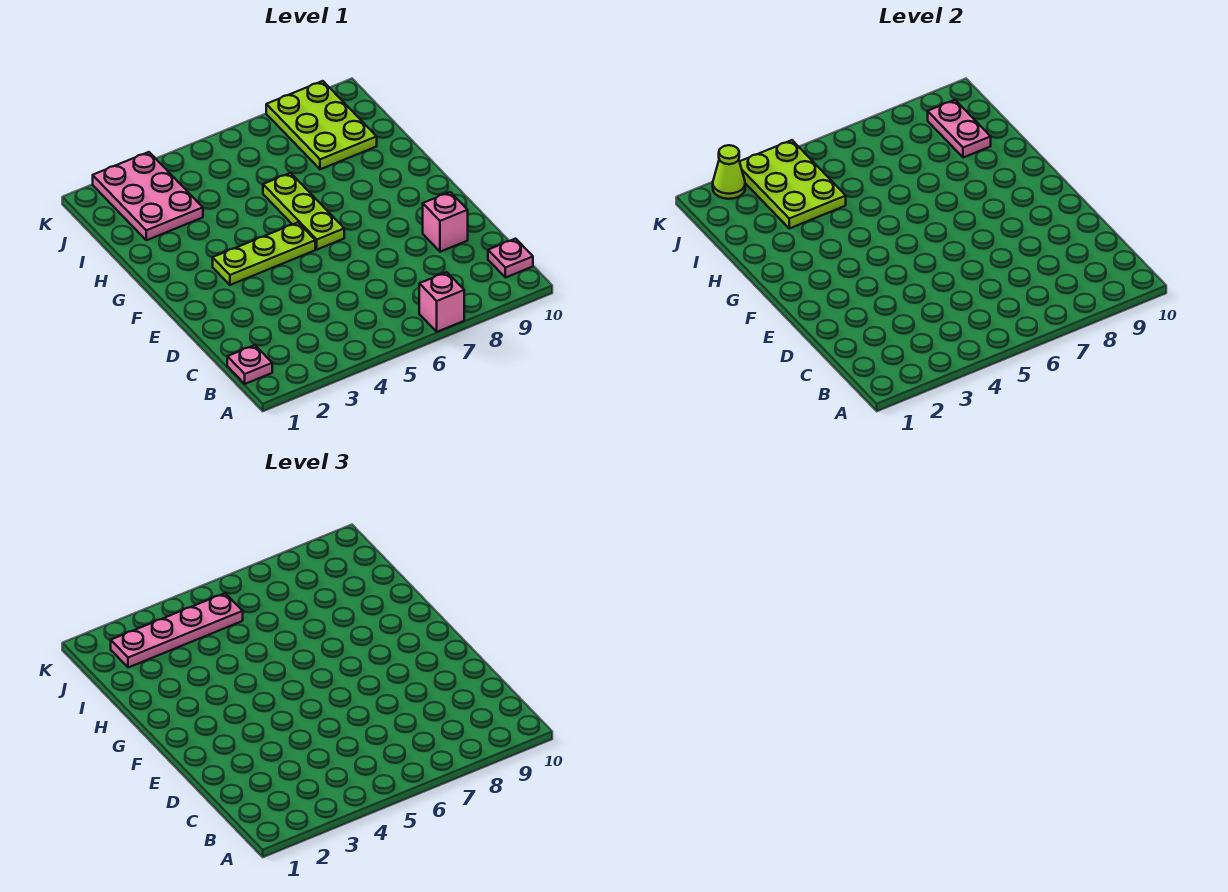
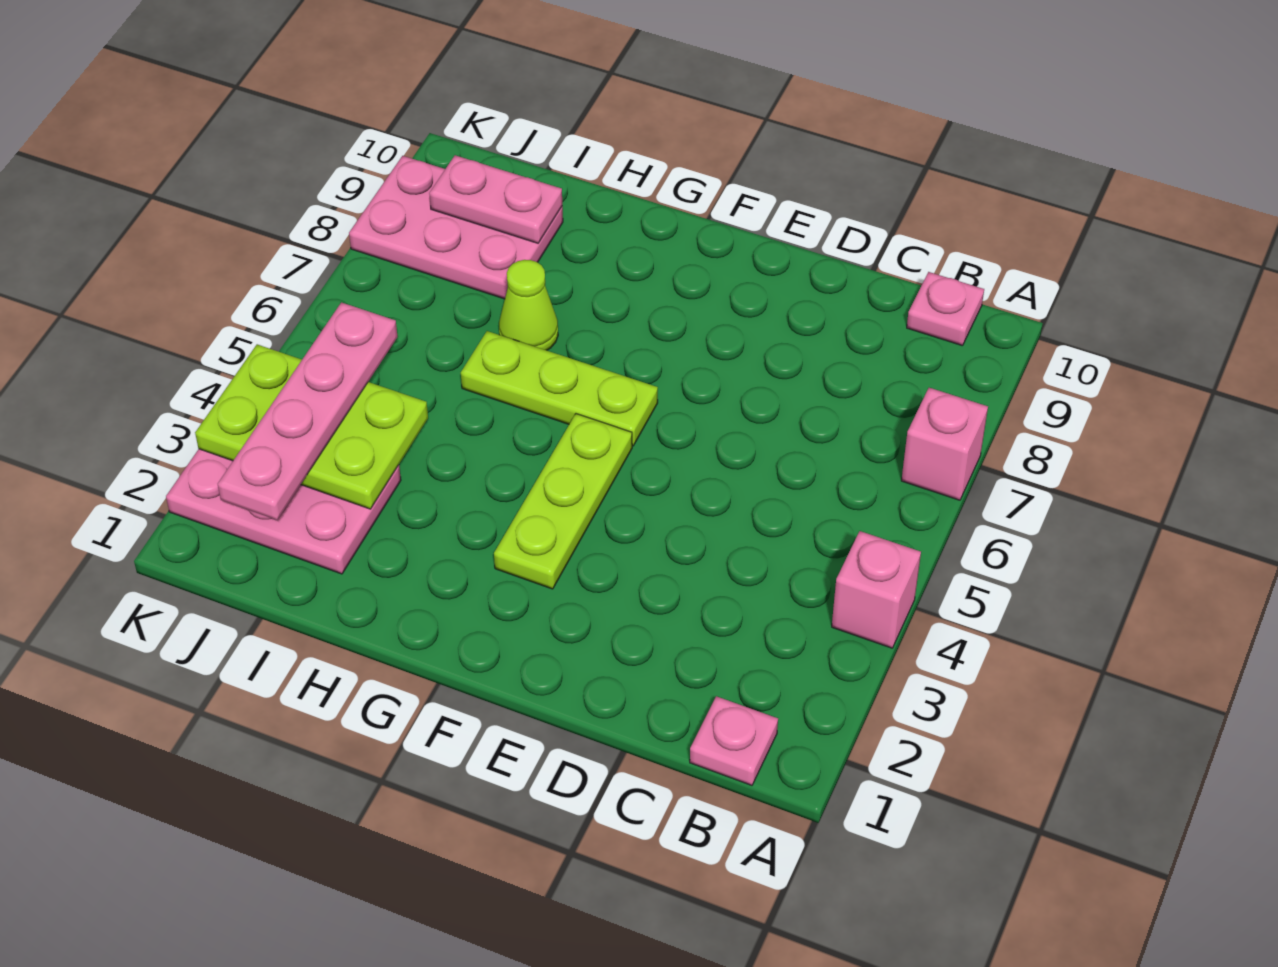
pink brick D9 level 1 -> pink brick A4 level 1
lime plate I8:K9 level 1 -> pink plate I8:K9 level 1
lime cone K2 level 2 -> lime cone H7 level 1

